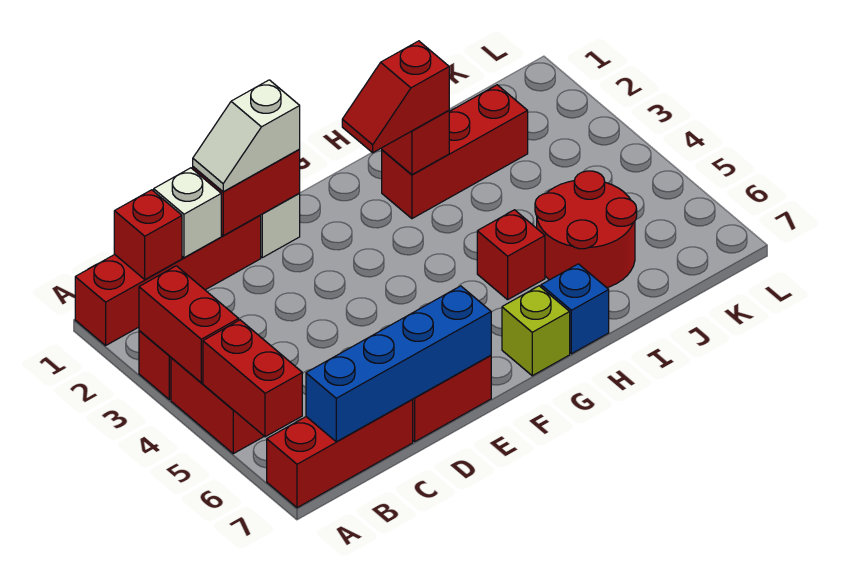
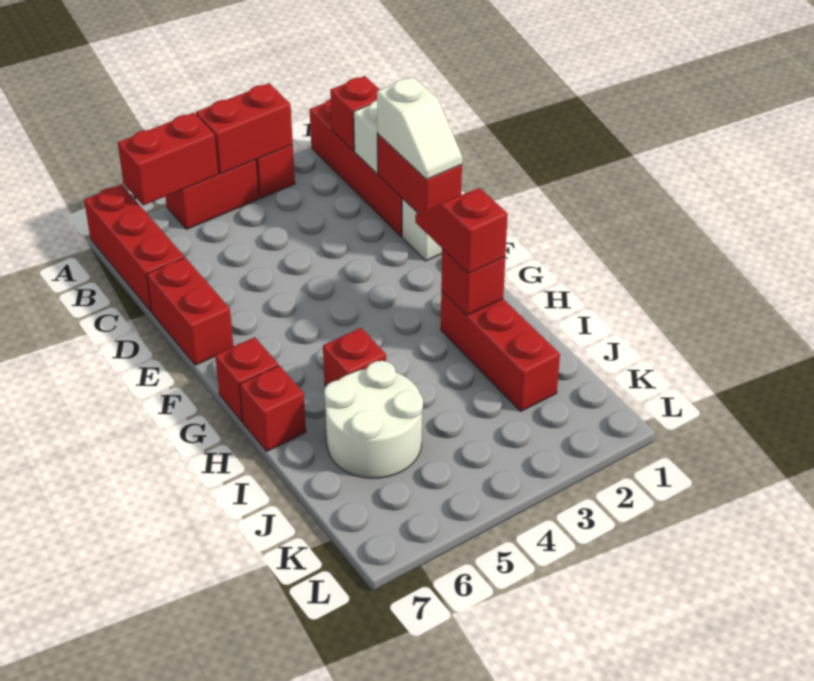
blue brick B7:E7 level 2 -> none
white slope D1:E1 level 3 top E -> white slope D1:E1 level 3 top D
lime brick G7 level 1 -> red brick G7 level 1
blue brick H7 level 1 -> red brick H7 level 1
red round brick I5:J6 level 1 -> white round brick I5:J6 level 1

